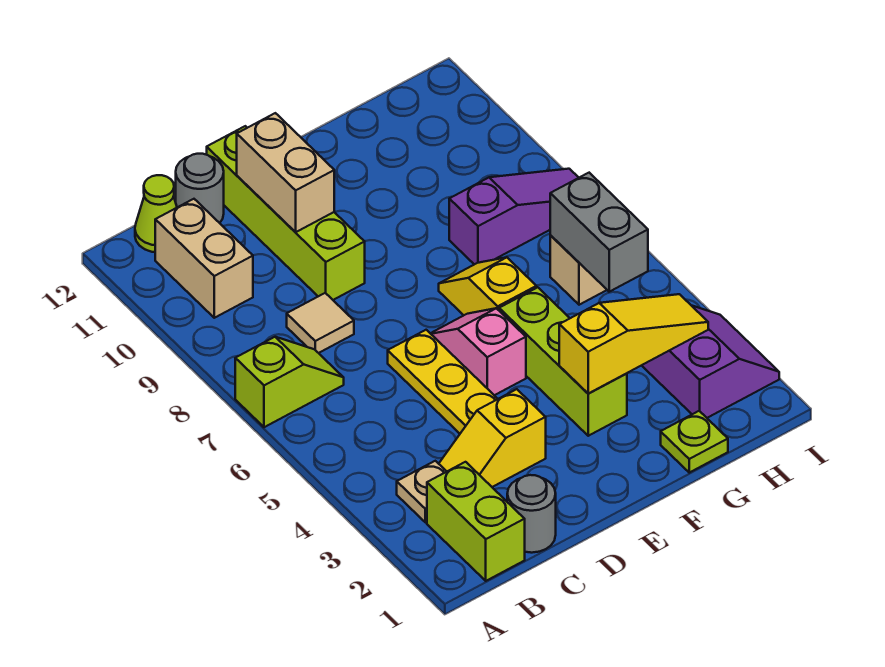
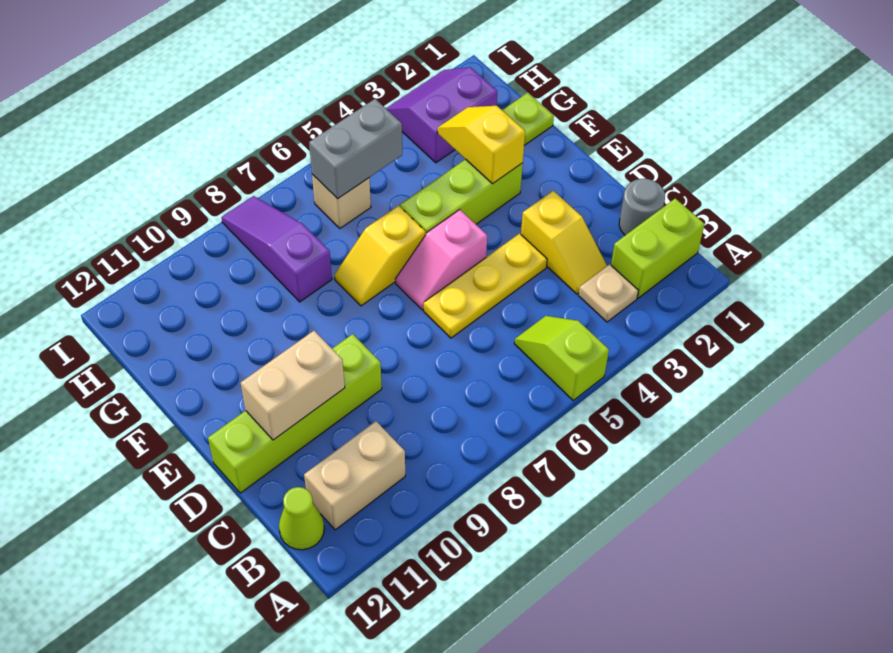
lime slope A7:B7 level 1 top A -> lime slope A5:B5 level 1 top A
tan tile C8 level 1 -> none
grey round brick C12 level 1 -> none
yellow slope F3:H3 level 2 top F -> yellow slope F3:G3 level 2 top F

